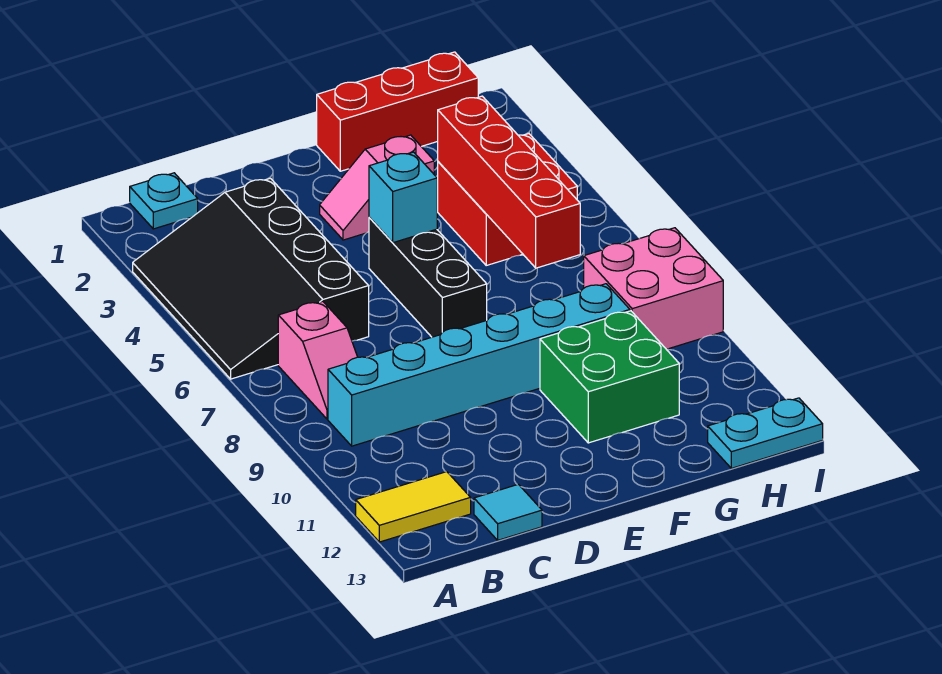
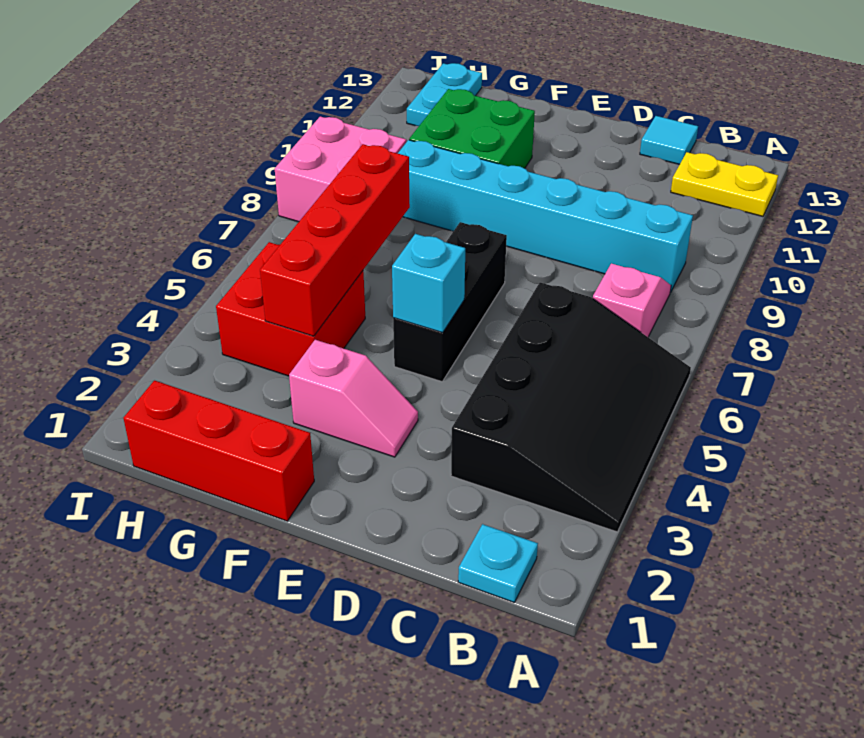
yellow tile A12:B12 level 1 -> yellow plate A12:B12 level 1
cyan plate H13:I13 level 1 -> cyan plate H12:H13 level 1

